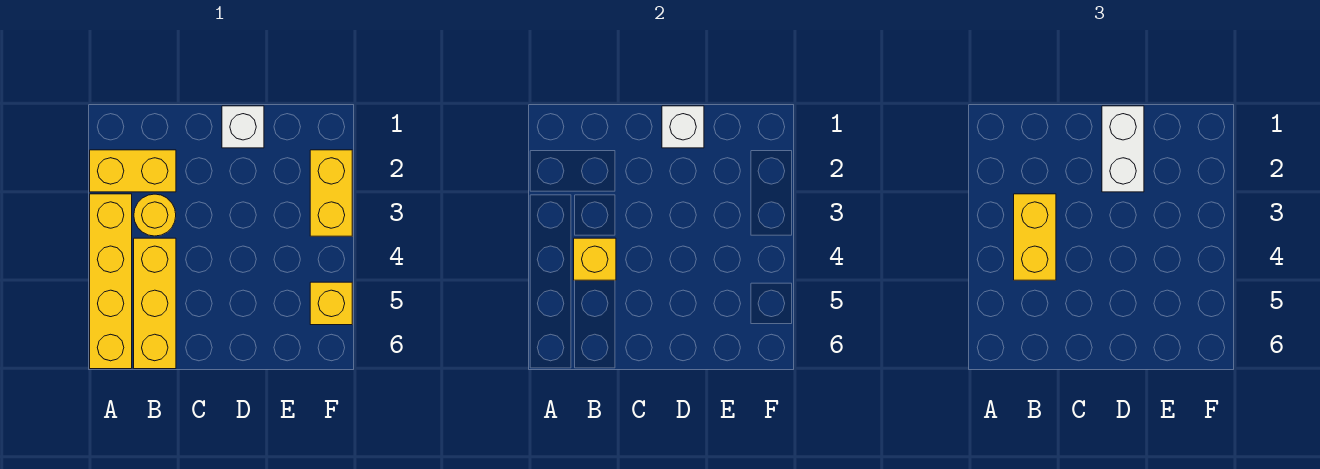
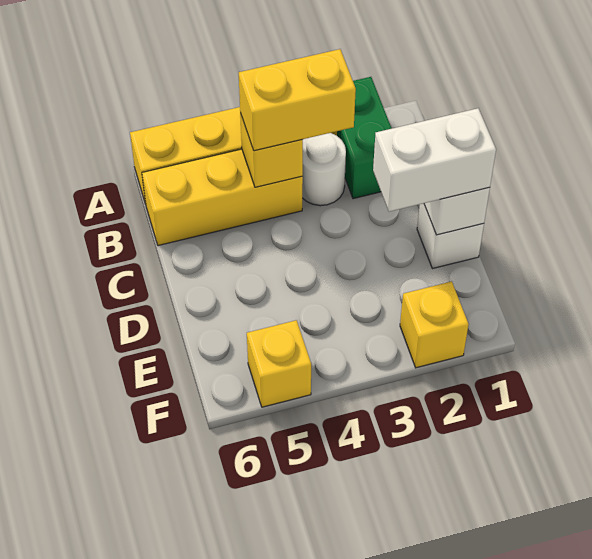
yellow brick A2:B2 level 1 -> green brick A2:B2 level 1
yellow round brick B3 level 1 -> white round brick B3 level 1
yellow brick F2:F3 level 1 -> yellow brick F2 level 1

